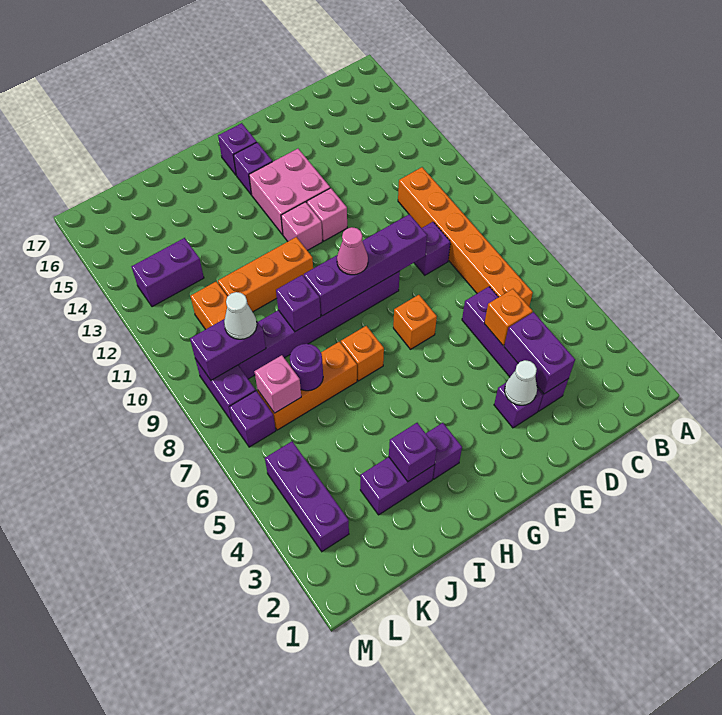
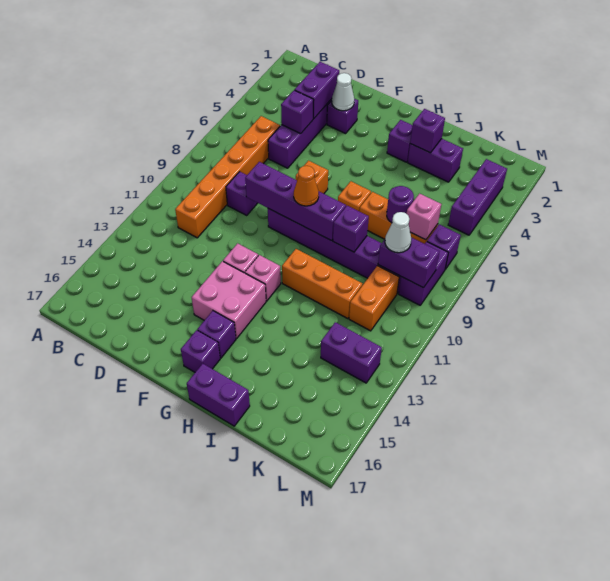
orange brick D5 level 2 -> purple brick D5 level 2
pink cone G9 level 3 -> orange cone G9 level 3
none -> purple brick H17:I17 level 1

